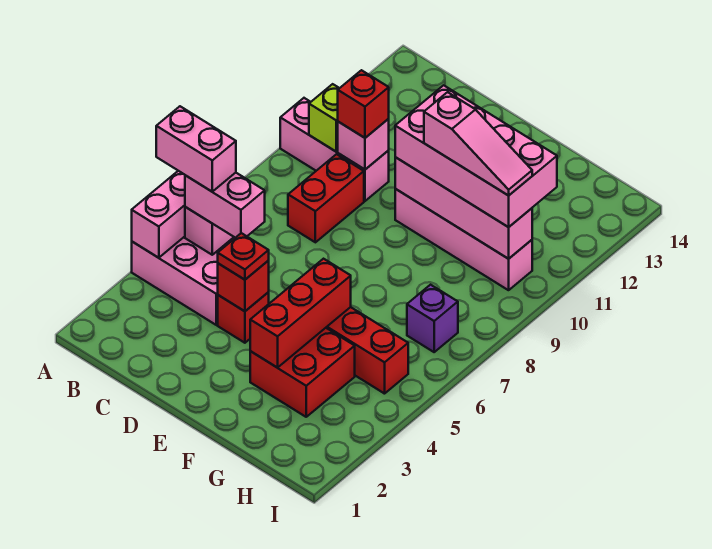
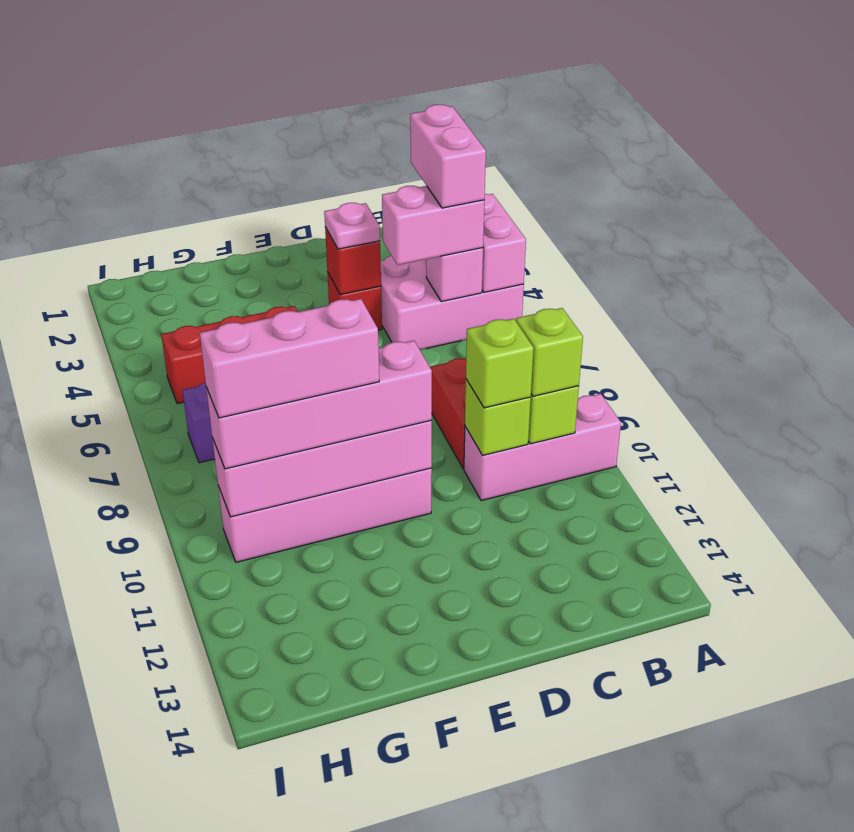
pink brick A5:B5 level 4 -> pink brick B4:B5 level 4
none -> lime brick B10 level 3
pink brick C10 level 2 -> lime brick C10 level 2
red brick C10 level 3 -> lime brick C10 level 3
red plate D4 level 3 -> pink plate D4 level 3
pink brick E10:H11 level 3 -> pink brick E10:H10 level 3
red brick F3:G4 level 1 -> none
red brick F3:F5 level 2 -> none
pink slope F10:H10 level 4 top F -> pink brick F10:H10 level 4

